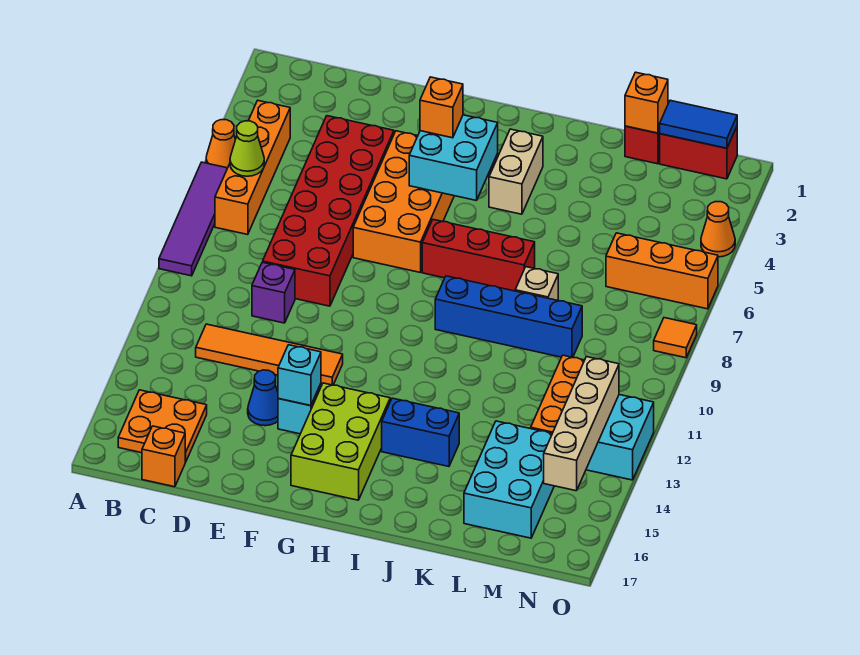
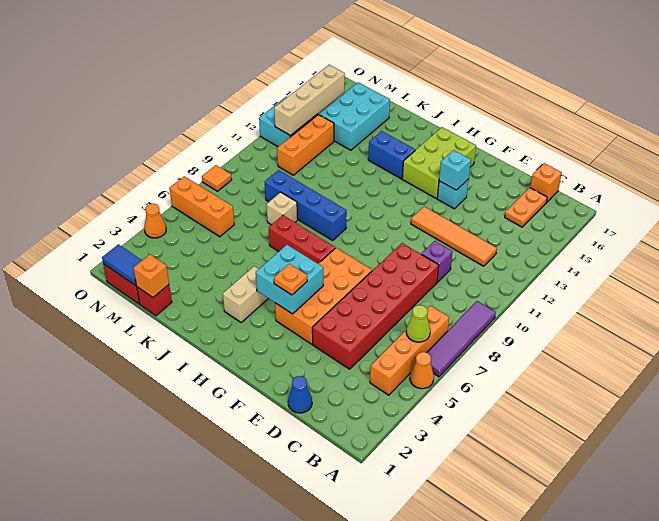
orange plate B15:C16 level 1 -> orange plate C15:C16 level 1
blue cone E14 level 1 -> blue cone D1 level 1
orange brick G4 level 3 -> orange plate G4 level 3

